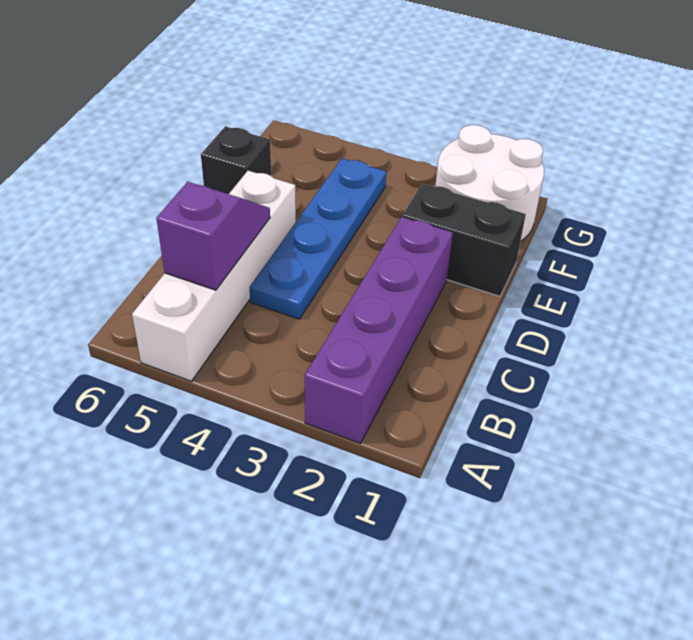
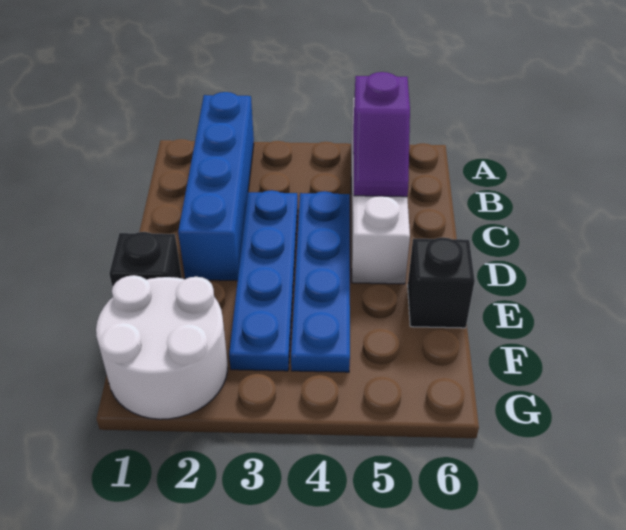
purple brick A2:D2 level 1 -> blue brick A2:D2 level 1
none -> blue plate C3:F3 level 1
black brick E1:E2 level 1 -> black brick E1 level 1

